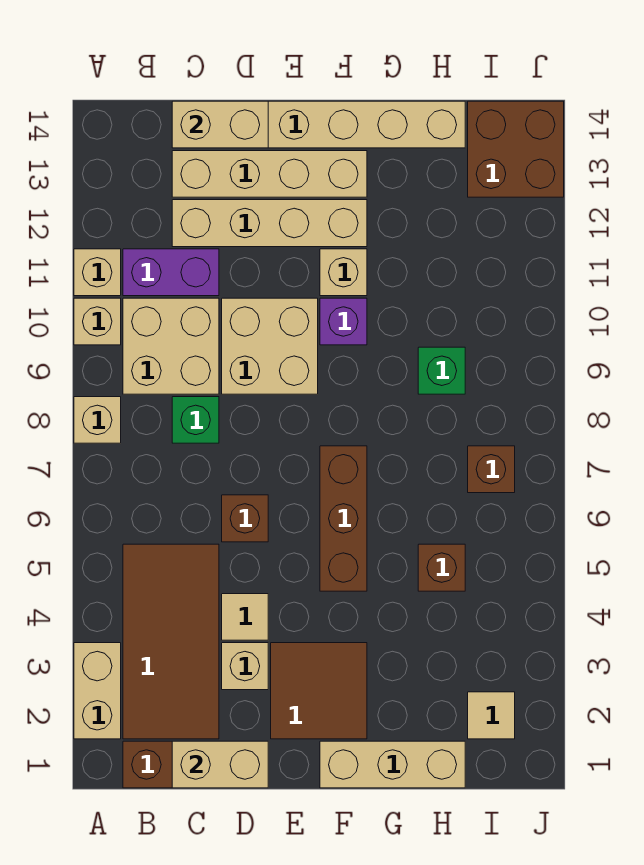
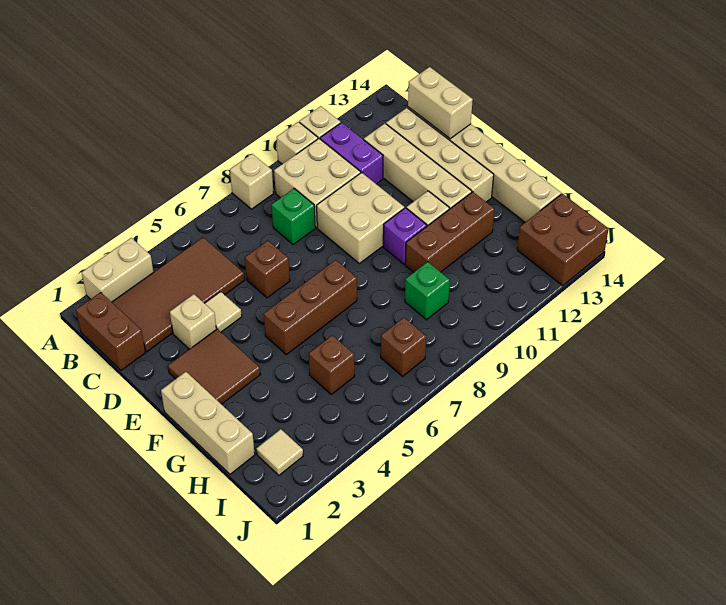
tan brick C1:D1 level 2 -> none
none -> brown brick G10:G12 level 1

